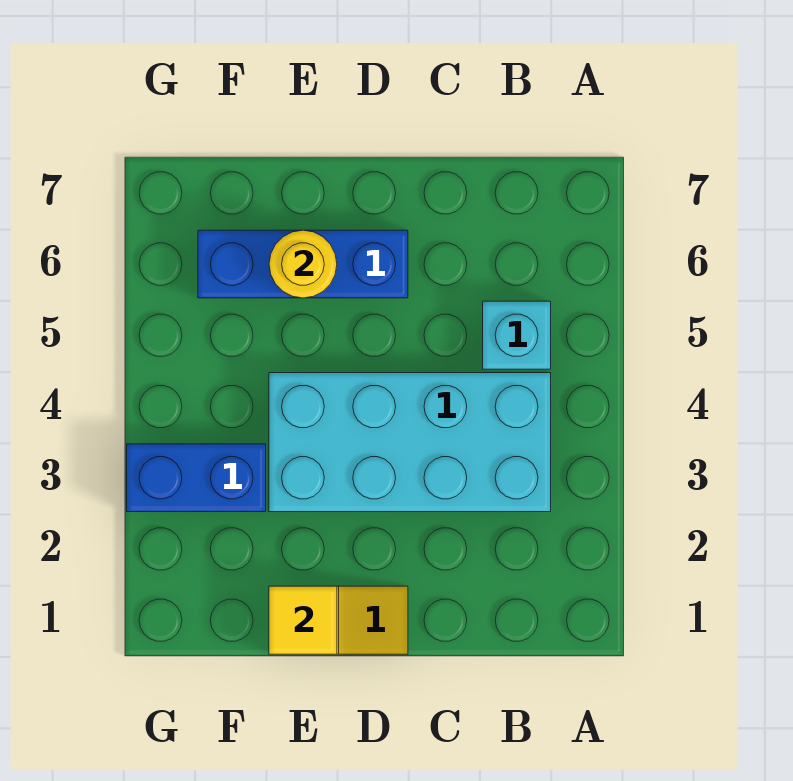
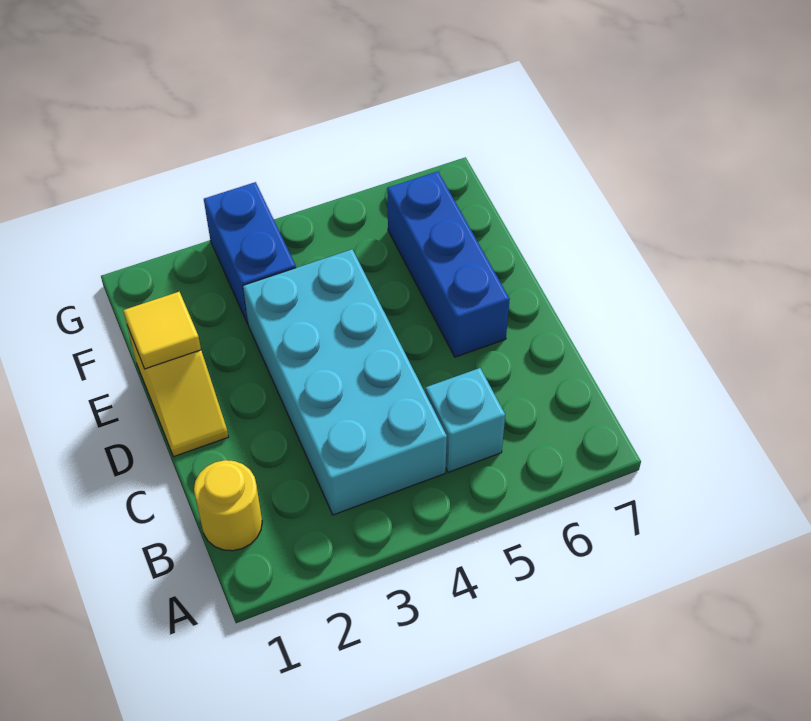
yellow round brick E6 level 2 -> yellow round brick B1 level 1

